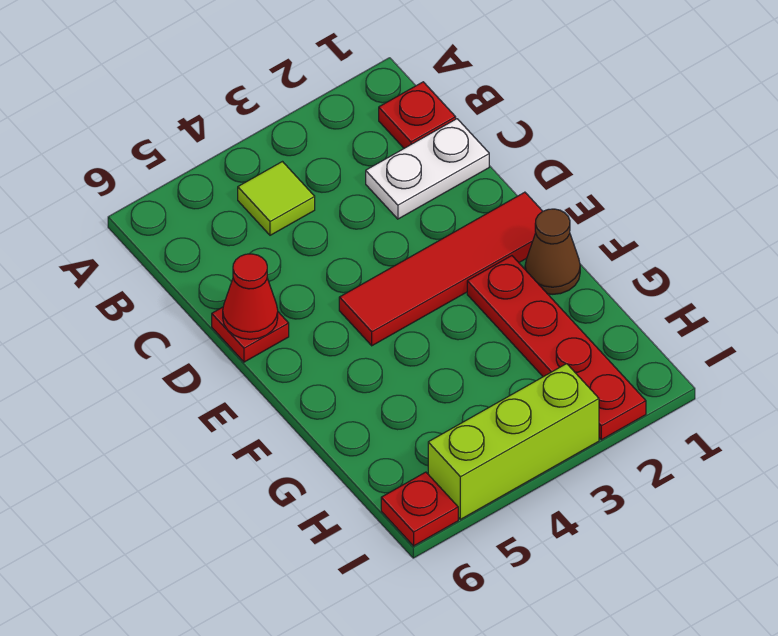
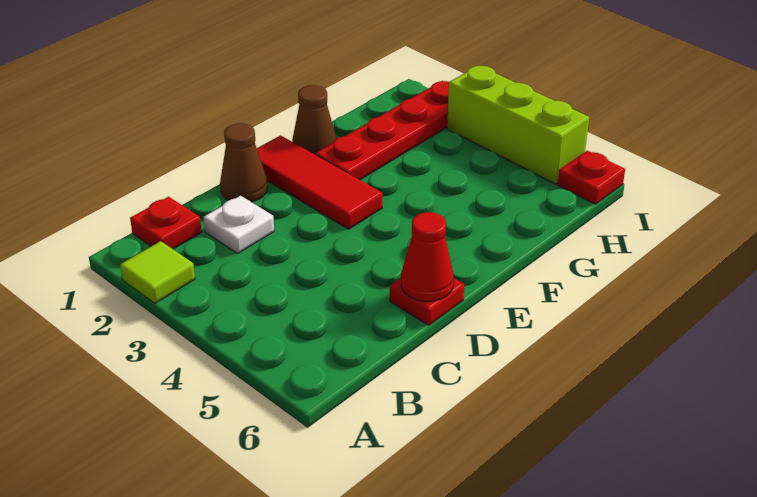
lime tile B4 level 1 -> lime tile A2 level 1
white plate C1:C2 level 1 -> white plate C2 level 1
none -> brown cone D1 level 1
red tile E1:E4 level 1 -> red tile E1:E3 level 1

